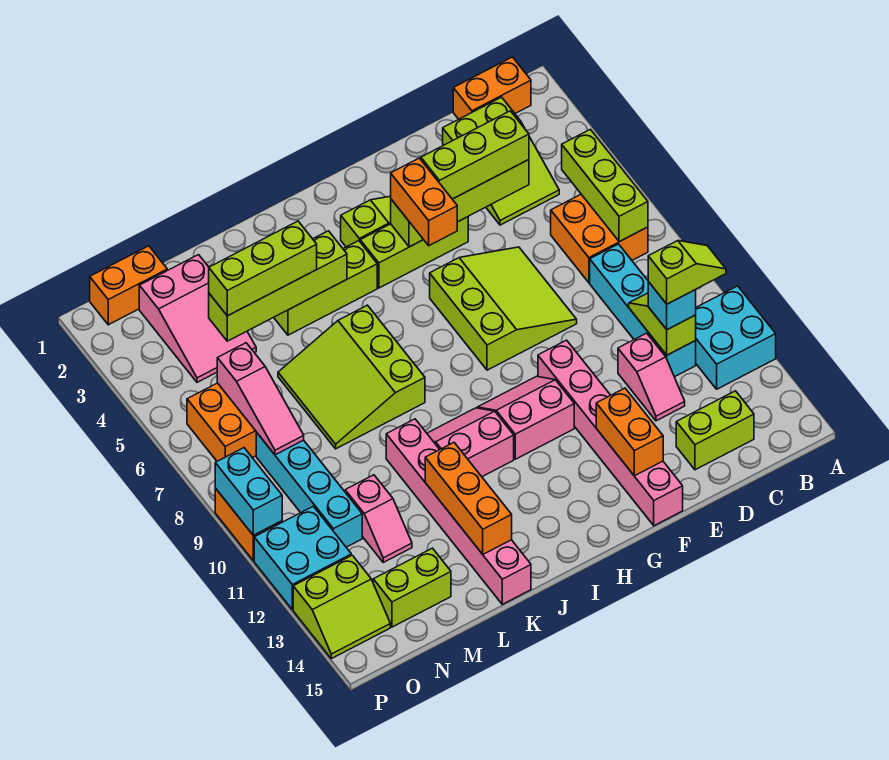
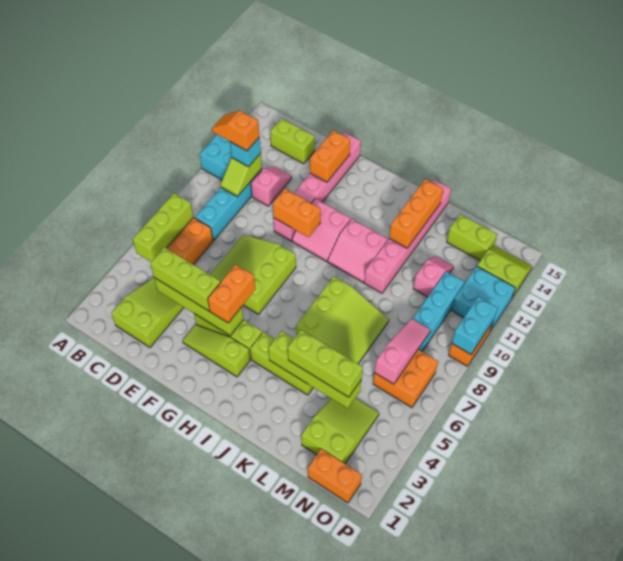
orange brick B1:C1 level 1 -> orange brick F10:G10 level 2
lime slope B11:C11 level 4 top C -> orange slope B11:C11 level 4 top C
pink slope M2:N4 level 1 top 2 -> lime slope M2:N4 level 1 top 2

